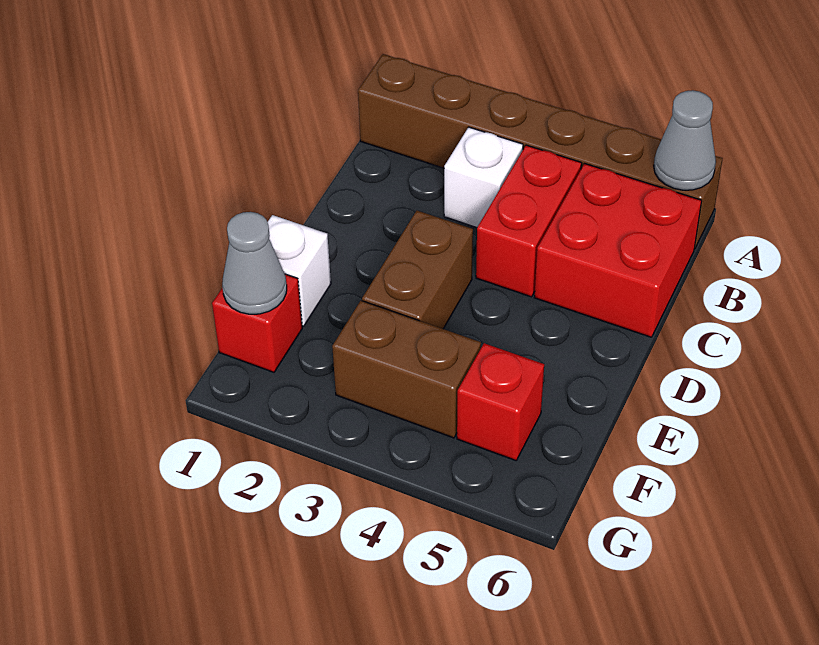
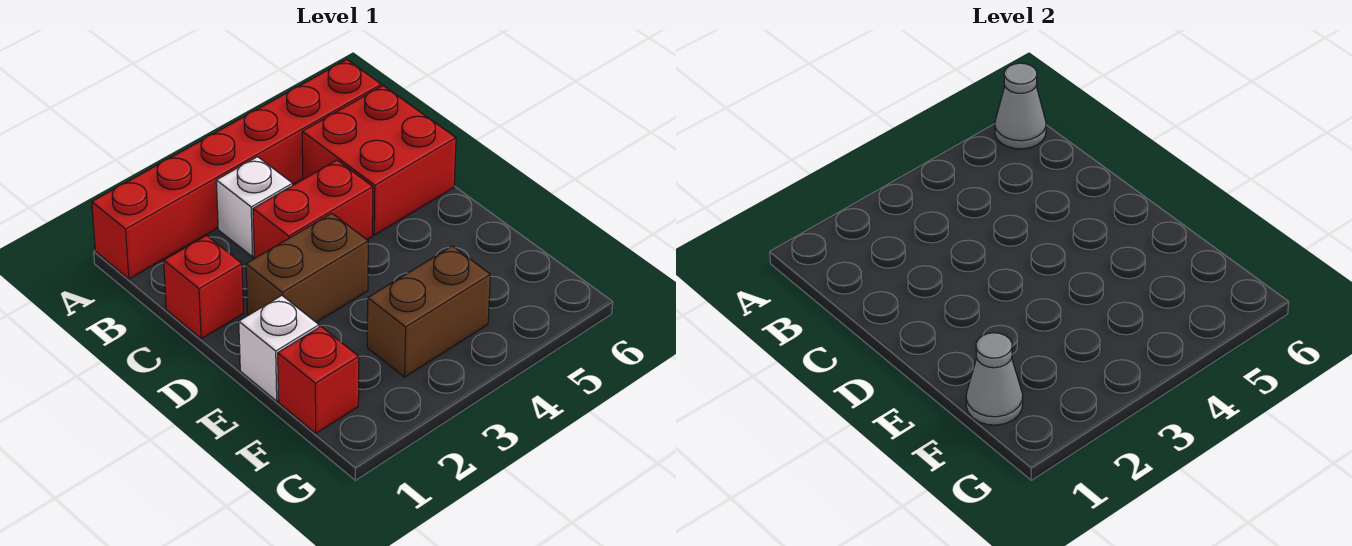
brown brick A1:A6 level 1 -> red brick A1:A6 level 1
red brick B4:C4 level 1 -> red brick C3:C4 level 1
brown brick D3:E3 level 1 -> brown brick D2:D3 level 1
red brick F5 level 1 -> red brick C1 level 1

